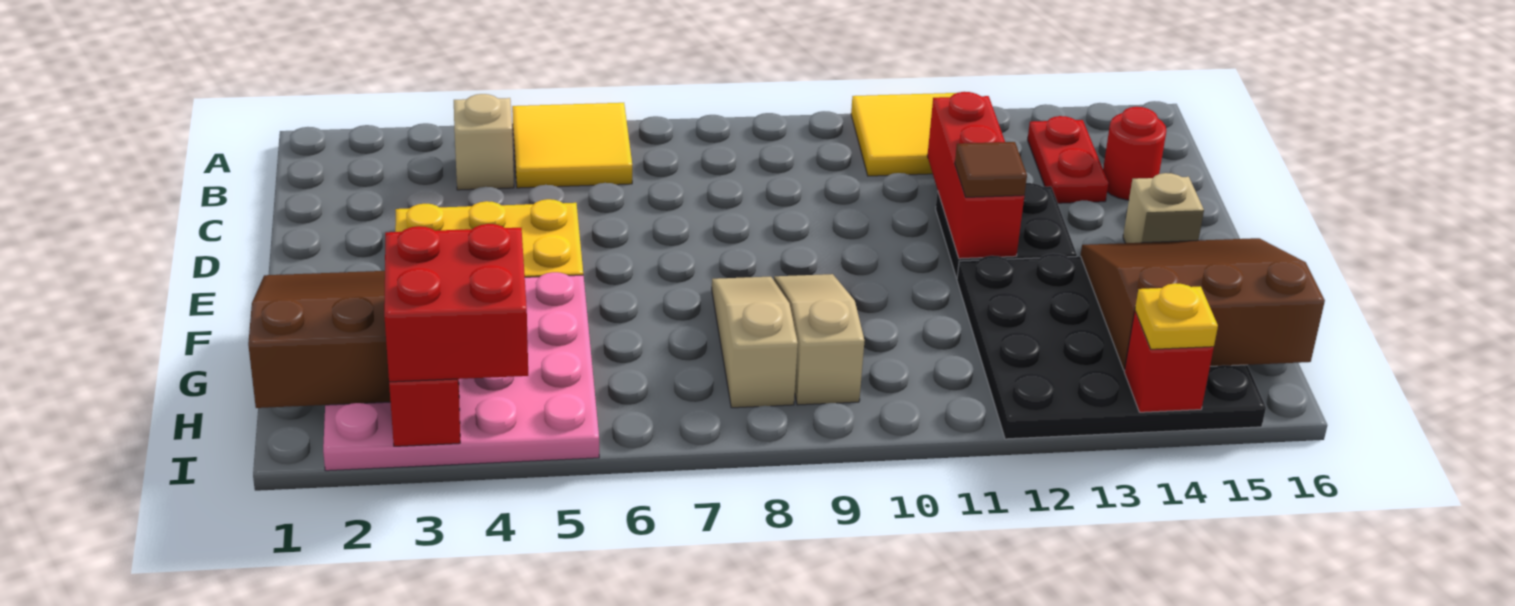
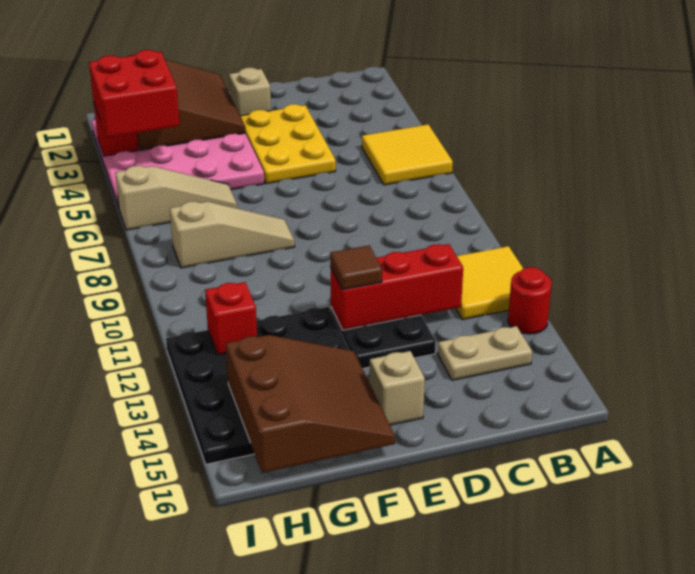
tan brick B4 level 1 -> tan brick E2 level 1
red plate B14:C14 level 1 -> tan plate B14:C14 level 1
red round brick C15 level 1 -> red round brick A13 level 1
tan slope F9:H9 level 1 top H -> tan slope G6:I6 level 1 top I
red brick I14 level 2 -> red brick H12 level 2
yellow plate I14 level 3 -> none

